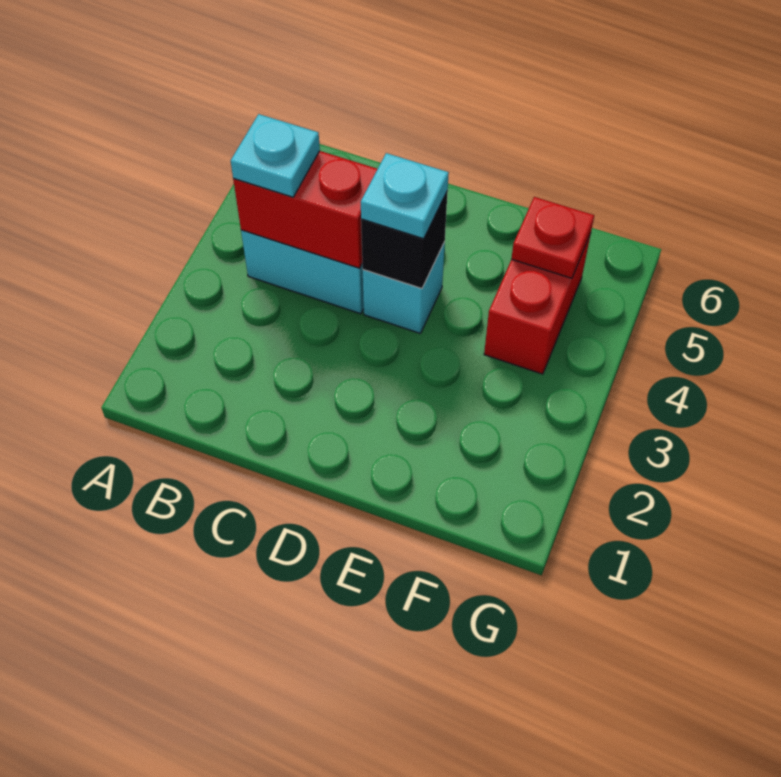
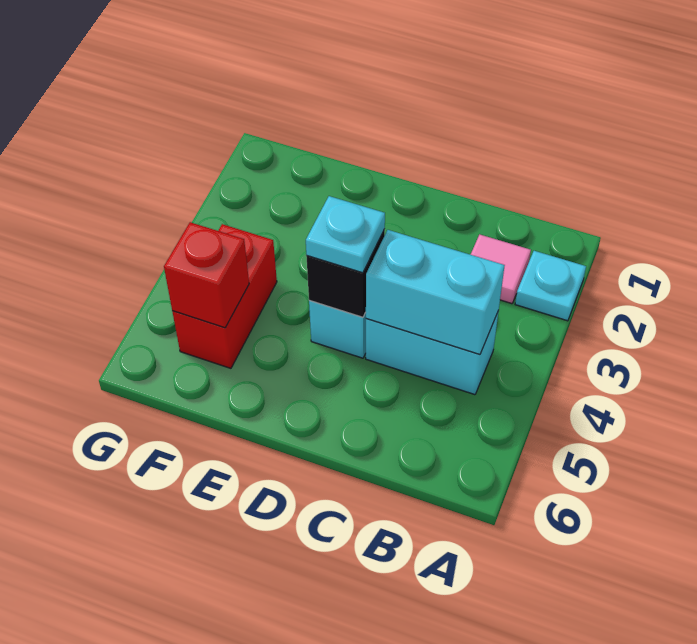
none -> pink tile B2 level 1
red brick B4:C4 level 2 -> cyan brick B4:C4 level 2
cyan plate B4 level 3 -> cyan plate A2 level 1
red plate F5 level 2 -> red brick F5 level 2

